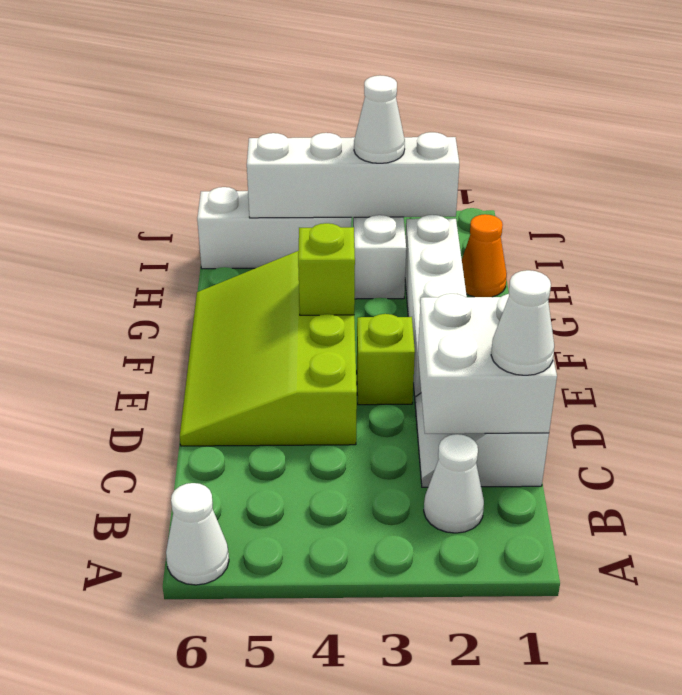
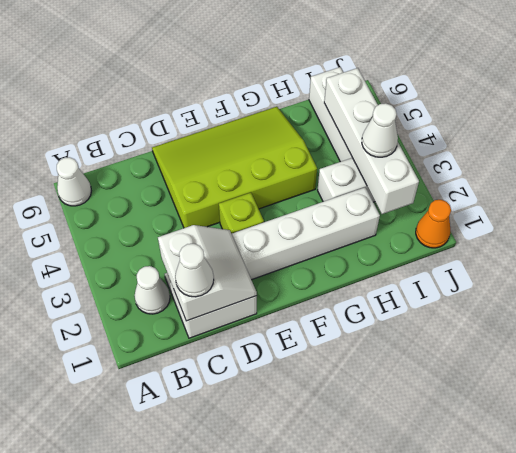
white brick C1:D2 level 2 -> white slope C1:D2 level 2 top C
lime brick F4 level 2 -> none
orange cone H1 level 1 -> orange cone J1 level 1

